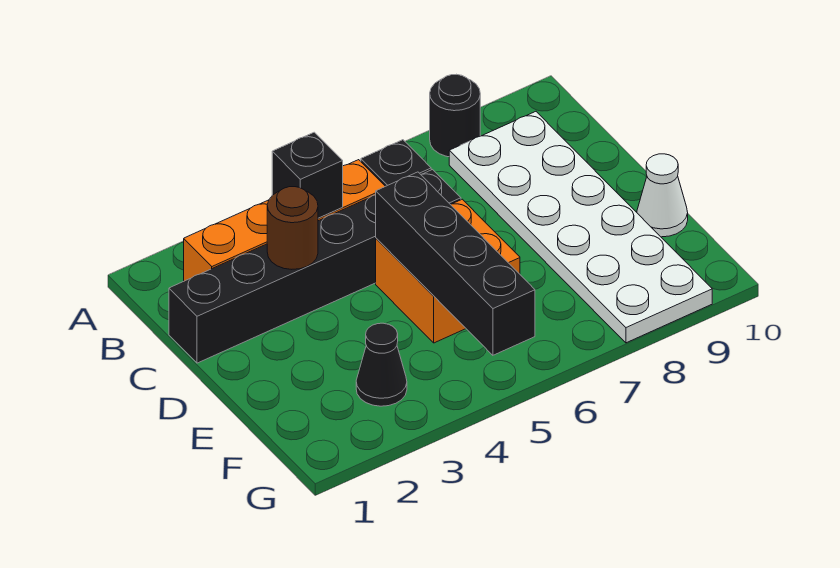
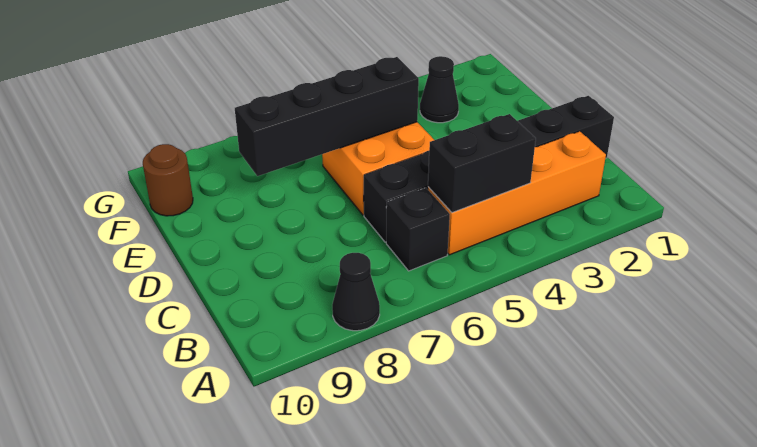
black round brick A8 level 1 -> black cone A8 level 1
black brick B4 level 2 -> black brick B4:B5 level 2
white plate B8:G9 level 1 -> none
brown round brick C3 level 2 -> brown round brick F10 level 1
black brick D5:G5 level 2 -> black brick E5:E8 level 2
white cone E10 level 1 -> none

